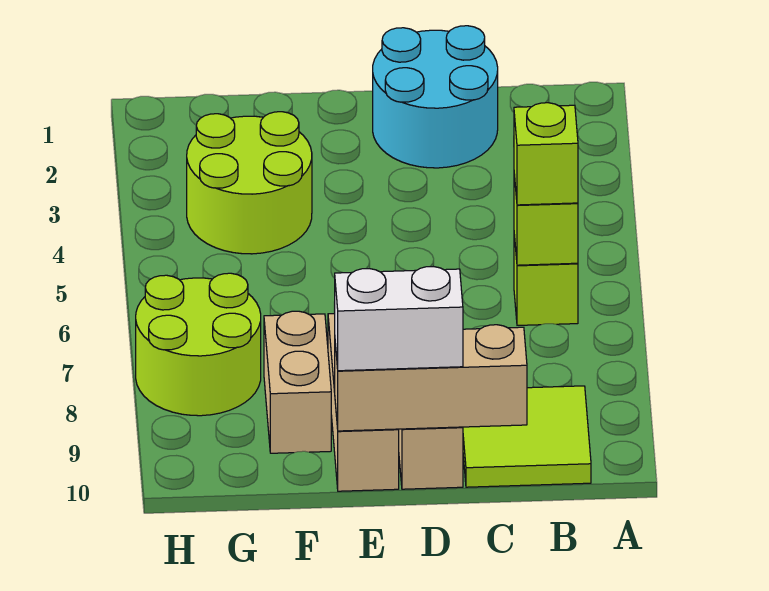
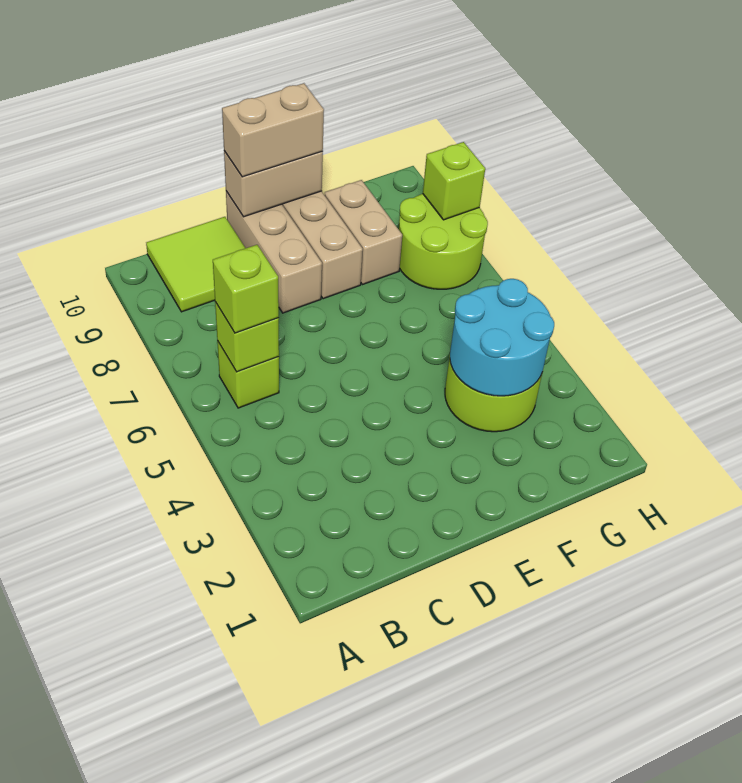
cyan round brick C1:D2 level 1 -> cyan round brick F3:G4 level 2
tan brick C10:E10 level 2 -> tan brick D10:E10 level 2
white brick D10:E10 level 3 -> tan brick D10:E10 level 3
none -> lime brick H8 level 2

